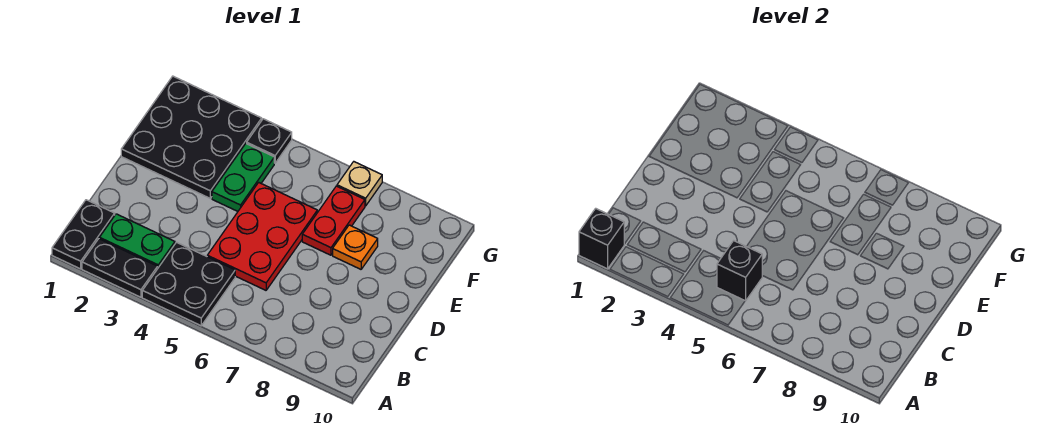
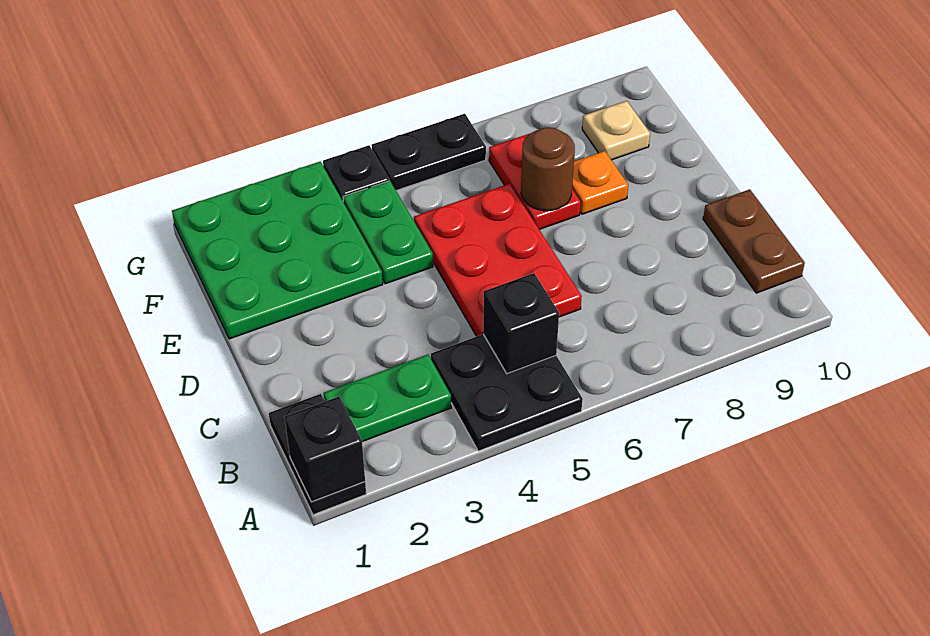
black plate A2:A3 level 1 -> black plate G5:G6 level 1
none -> brown plate B10:C10 level 1
black plate E1:G3 level 1 -> green plate E1:G3 level 1
none -> brown round brick E7 level 2
tan plate G7 level 1 -> tan plate F9 level 1

